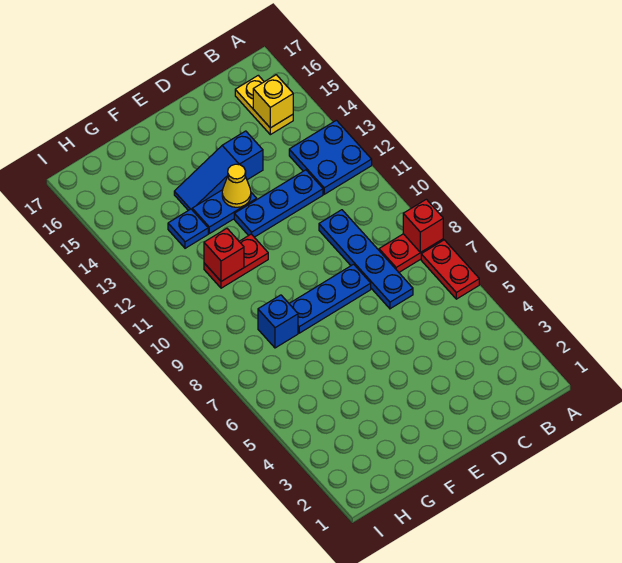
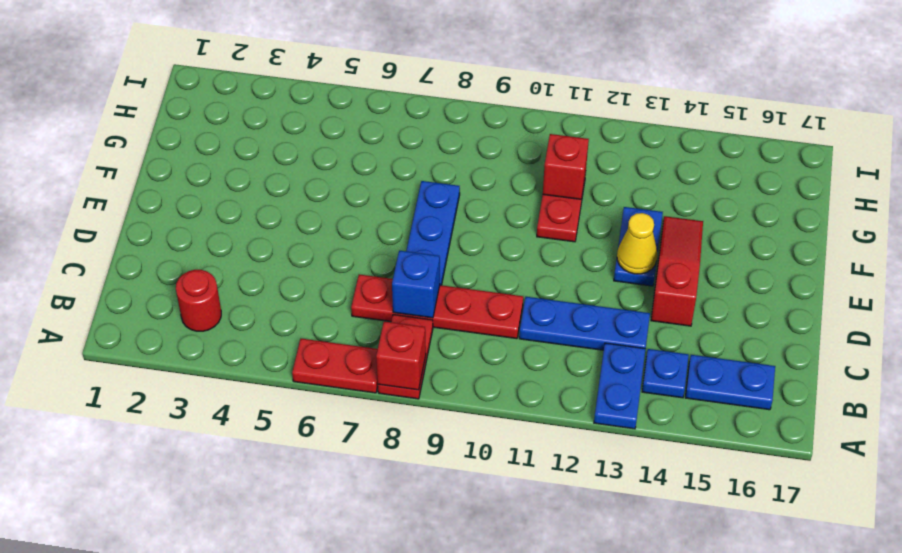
blue plate A12:B13 level 1 -> blue plate A13:B13 level 1
none -> red round brick B3 level 1
yellow plate B15:B16 level 1 -> blue plate B15:B16 level 1
yellow brick B15 level 2 -> none
blue plate C7:C10 level 1 -> red plate C7:C10 level 1
blue plate C12:E12 level 1 -> blue plate C11:C13 level 1
blue slope D14:F14 level 1 top D -> red slope D14:F14 level 1 top D
blue brick G8 level 1 -> blue brick C8 level 2
blue plate G13 level 1 -> blue plate B14 level 1

